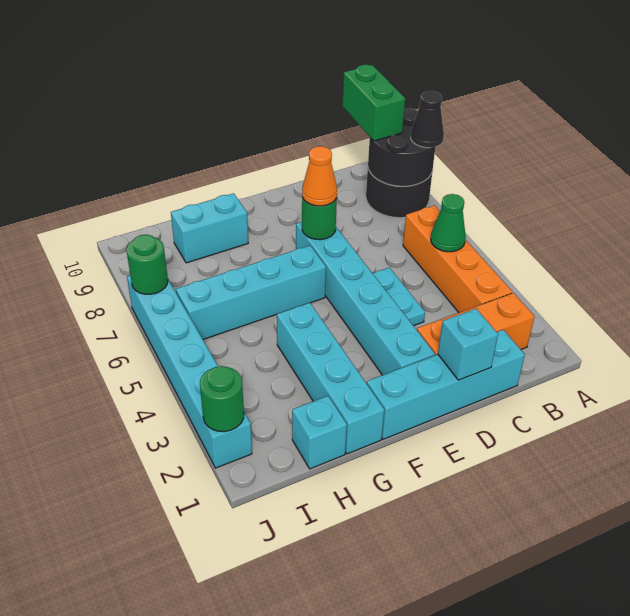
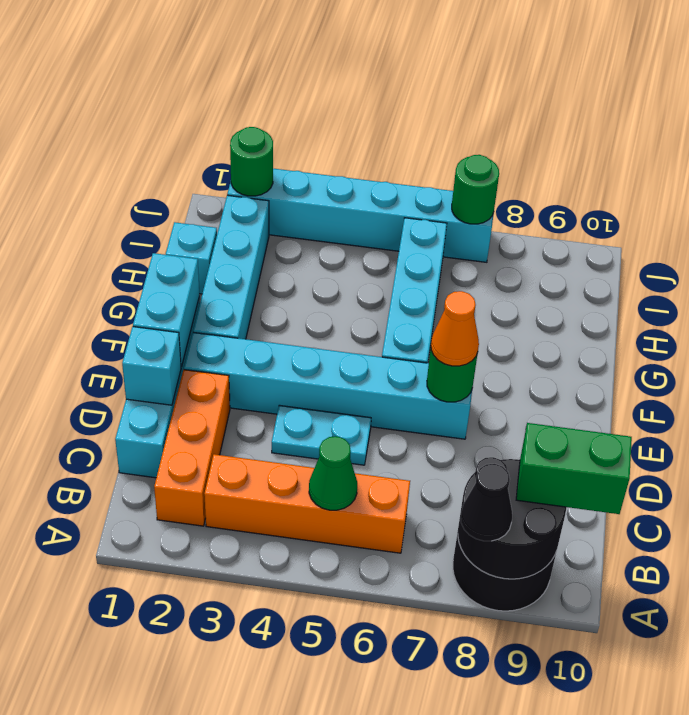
cyan brick G1:G4 level 1 -> cyan brick F2:I2 level 1
cyan brick G9:H9 level 1 -> cyan brick E1:F1 level 2

